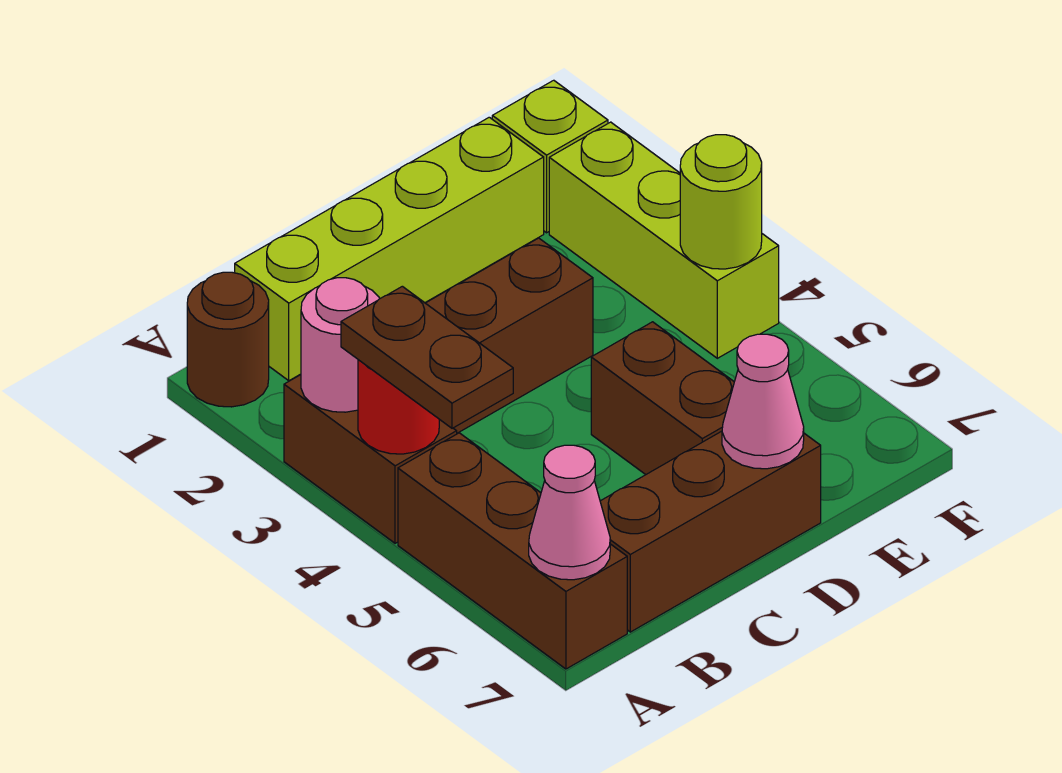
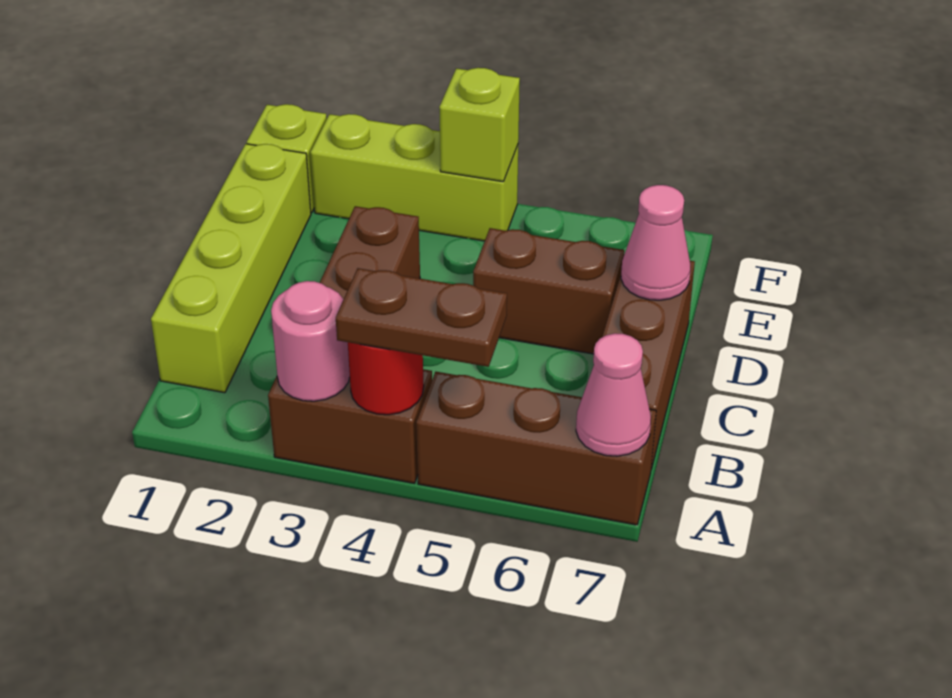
brown round brick A1 level 1 -> none
lime round brick F4 level 2 -> lime brick F4 level 2

